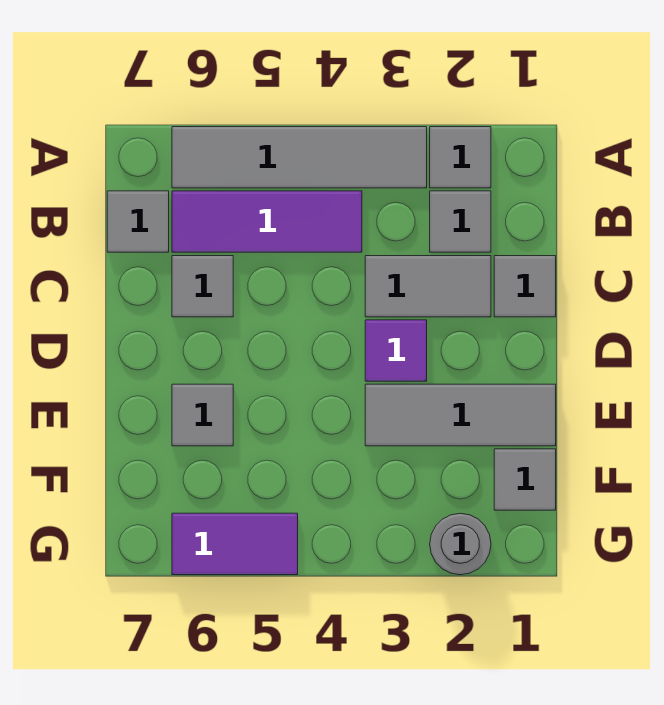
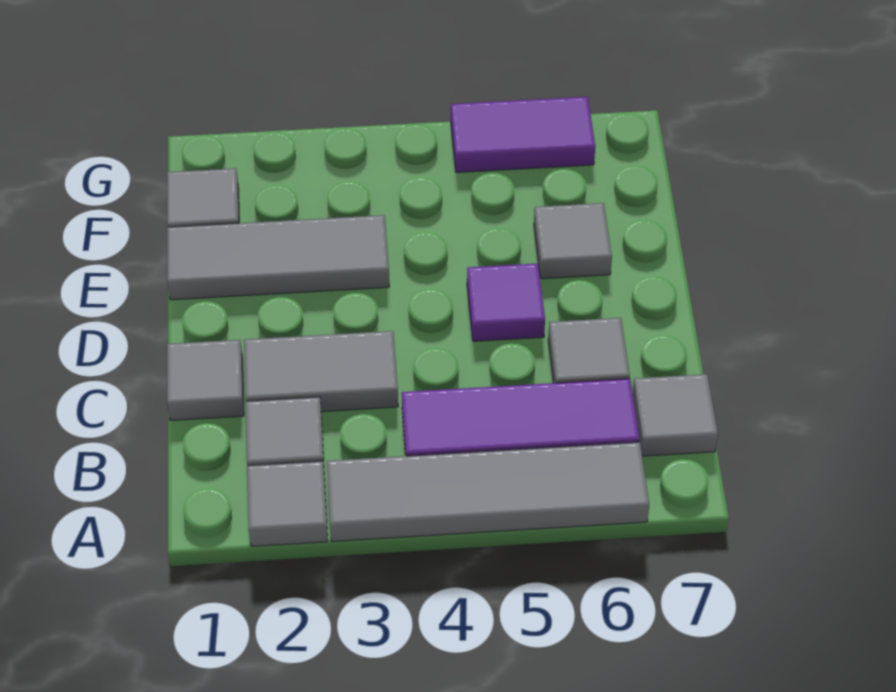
purple tile D3 level 1 -> purple tile D5 level 1
grey round brick G2 level 1 -> none

